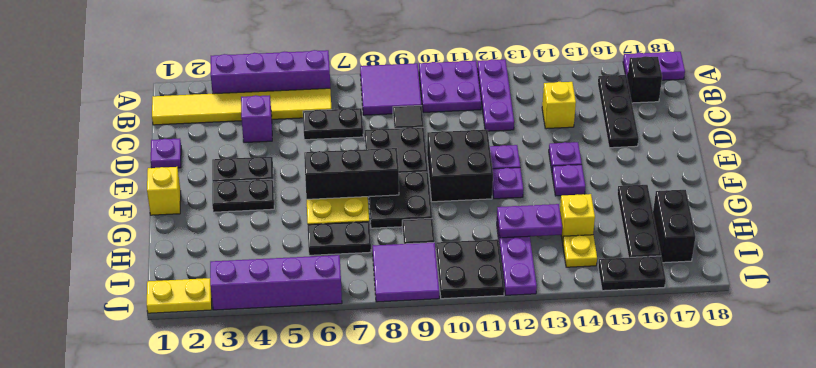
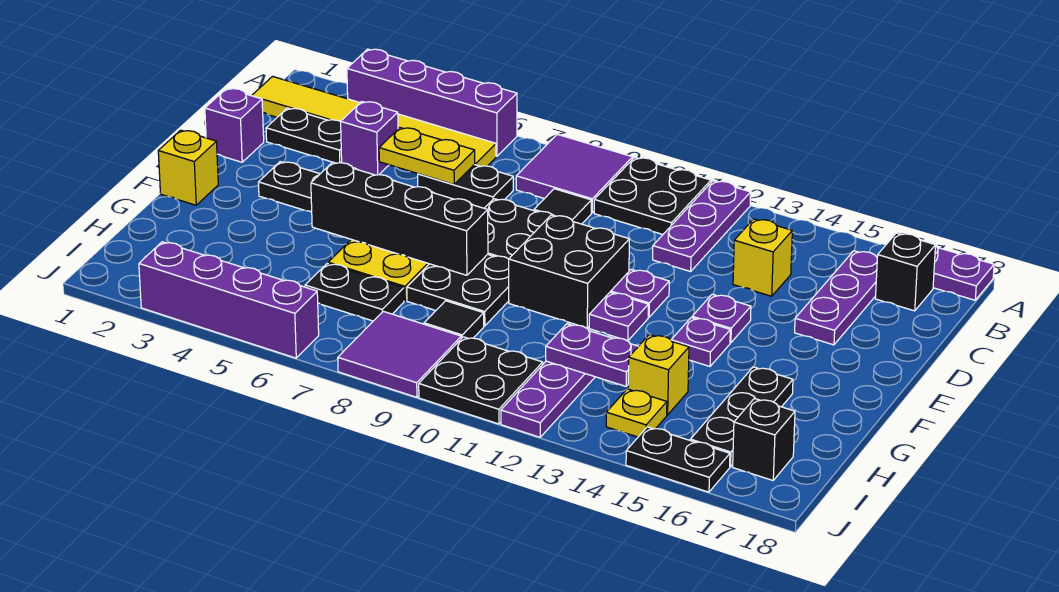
purple plate A10:B11 level 1 -> black plate A10:B11 level 1
black plate B16:D16 level 1 -> purple plate B16:D16 level 1
purple plate D1 level 1 -> purple brick D1 level 1
black plate F3:F4 level 1 -> black plate C2:C3 level 1
black brick F6:F8 level 2 -> black brick F5:F8 level 2
black brick H17:I17 level 1 -> black brick I17 level 1
yellow plate J1:J2 level 1 -> yellow plate C5:C6 level 2

